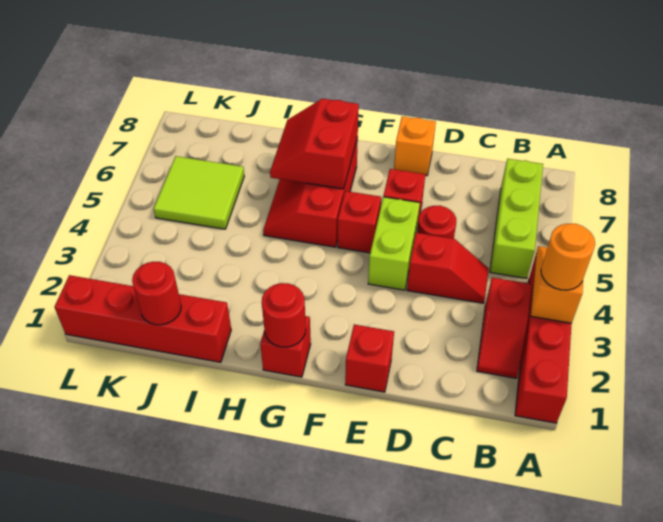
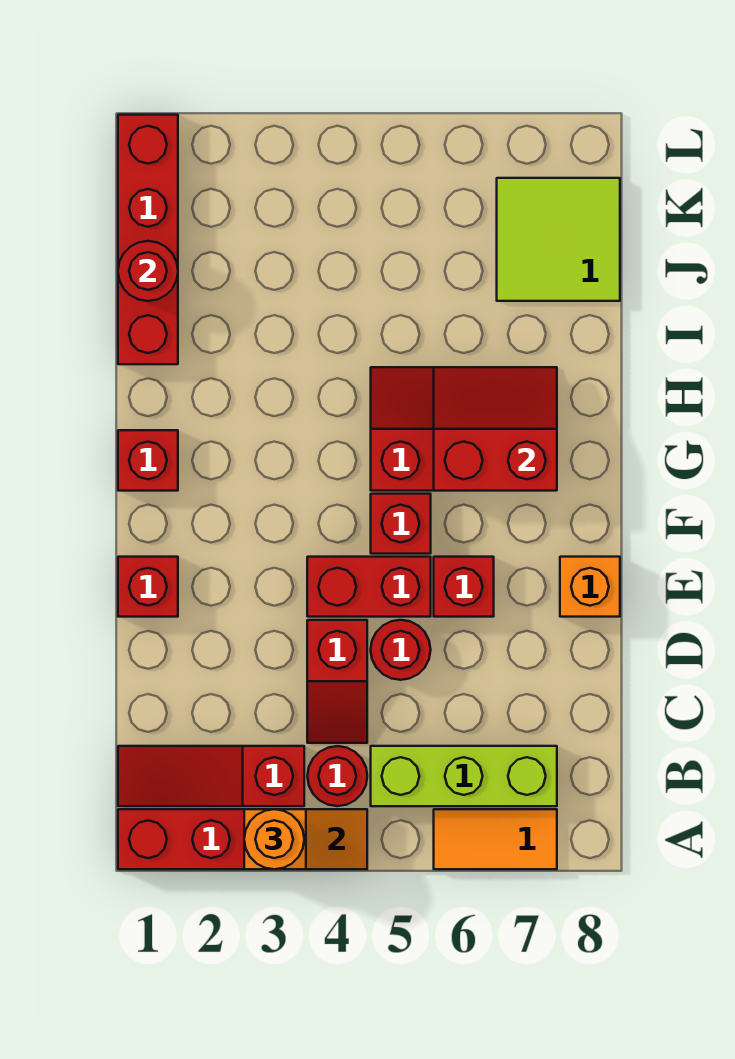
none -> orange tile A6:A7 level 1
red slope B2:B3 level 1 top 3 -> red slope B1:B3 level 1 top 3
lime brick E4:E5 level 1 -> red brick E4:E5 level 1
red round brick G1 level 2 -> red round brick B4 level 1
lime tile J5:K6 level 1 -> lime tile J7:K8 level 1

